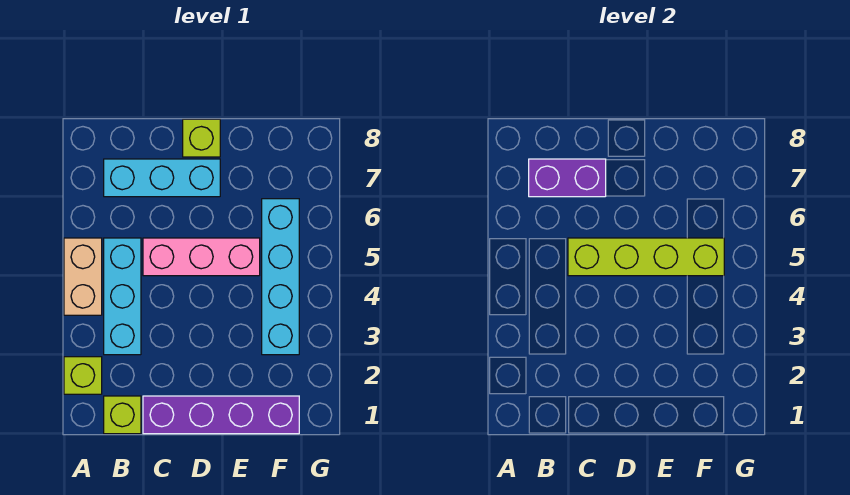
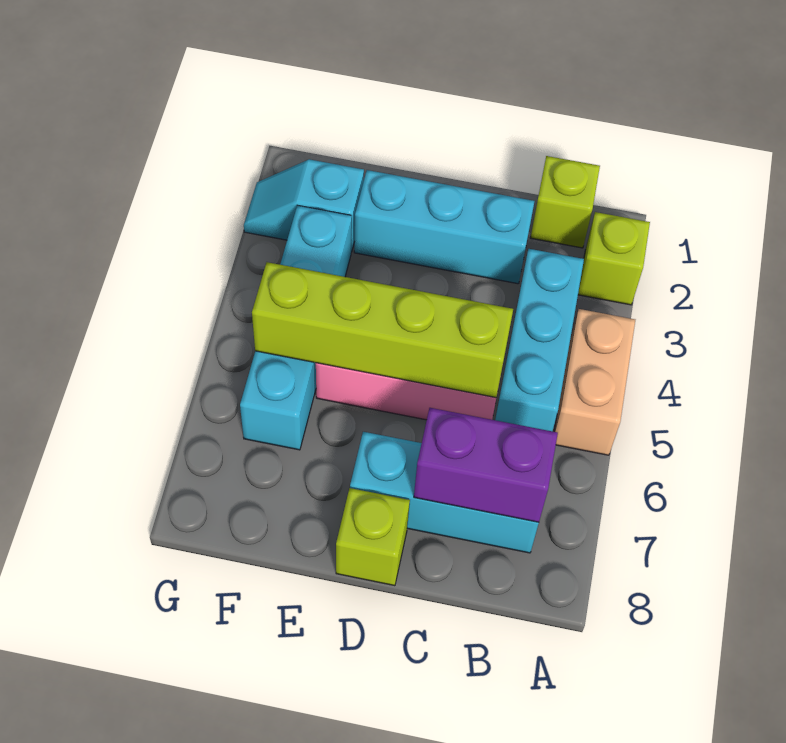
purple brick C1:F1 level 1 -> none
none -> cyan brick C2:E2 level 1
none -> cyan slope F2:G2 level 1 top F

